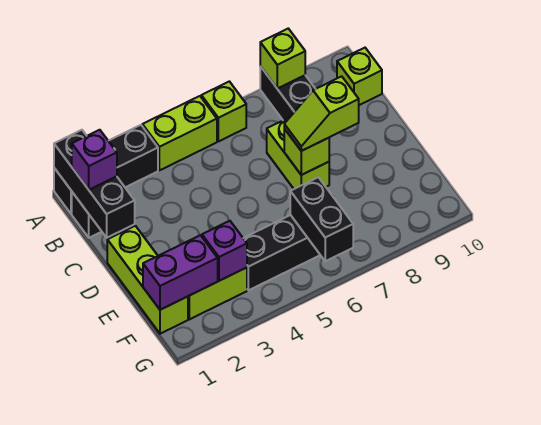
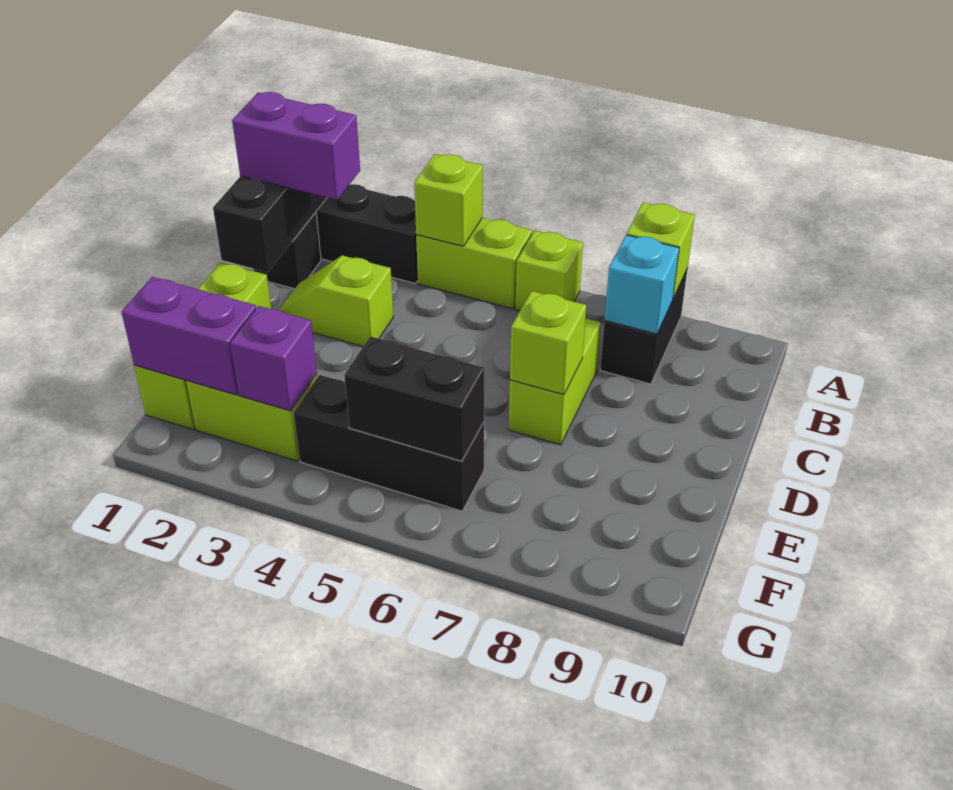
purple brick B1 level 3 -> purple brick B1:B2 level 3
none -> cyan brick B8 level 2
lime brick B10 level 1 -> lime brick A4 level 2
lime slope D7:D8 level 3 top 8 -> lime slope C2:C3 level 1 top 3
black brick F6:G6 level 2 -> black brick F5:F6 level 2

